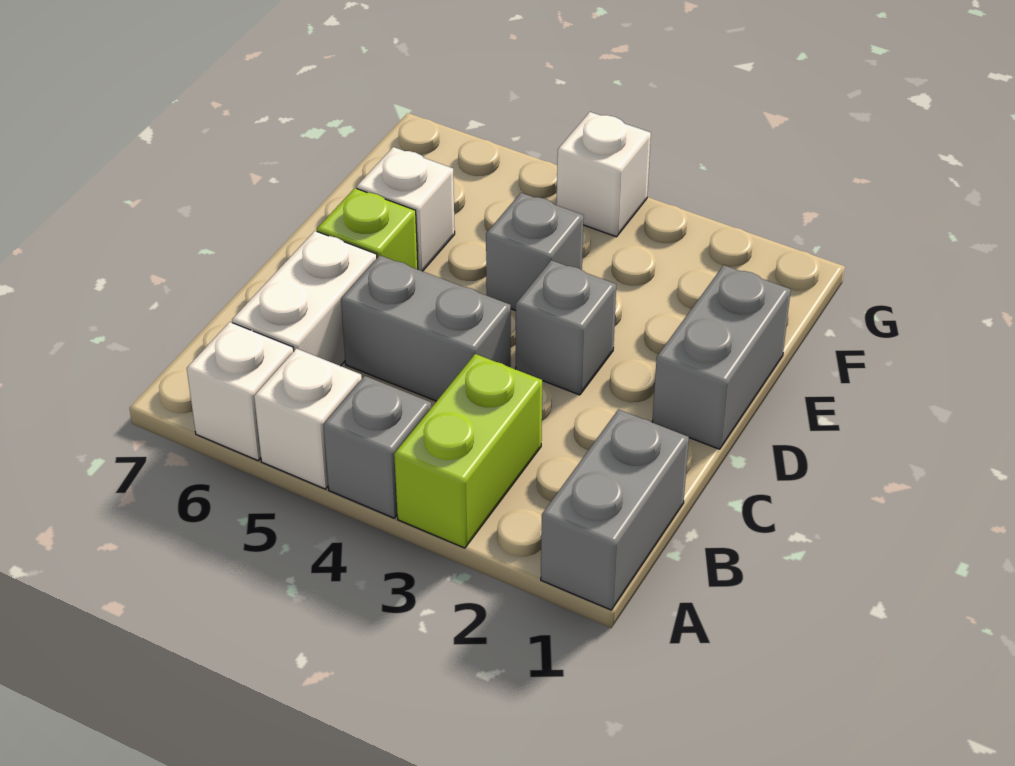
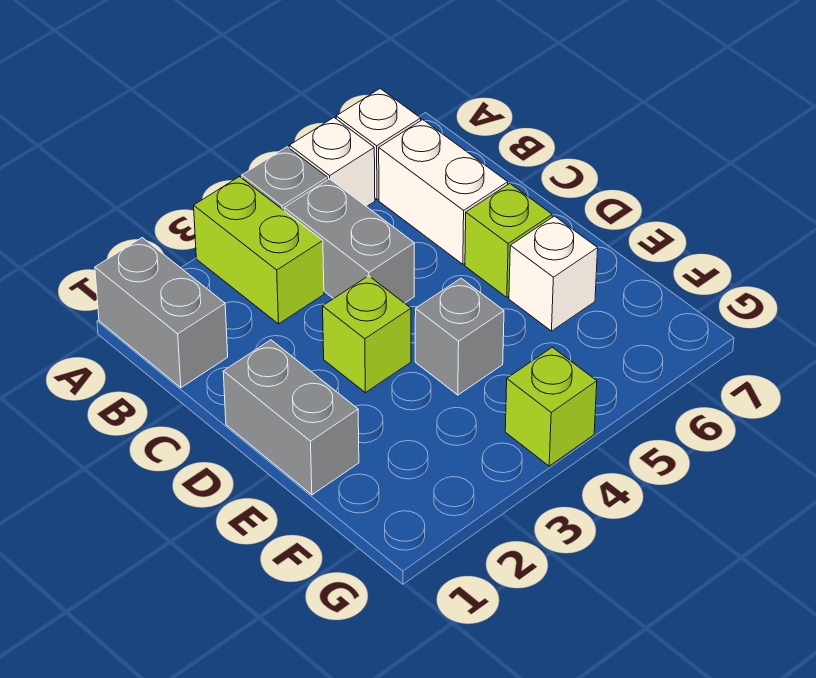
grey brick C4:C5 level 1 -> grey brick B4:C4 level 1
grey brick D3 level 1 -> lime brick D3 level 1
white brick G4 level 1 -> lime brick G4 level 1

